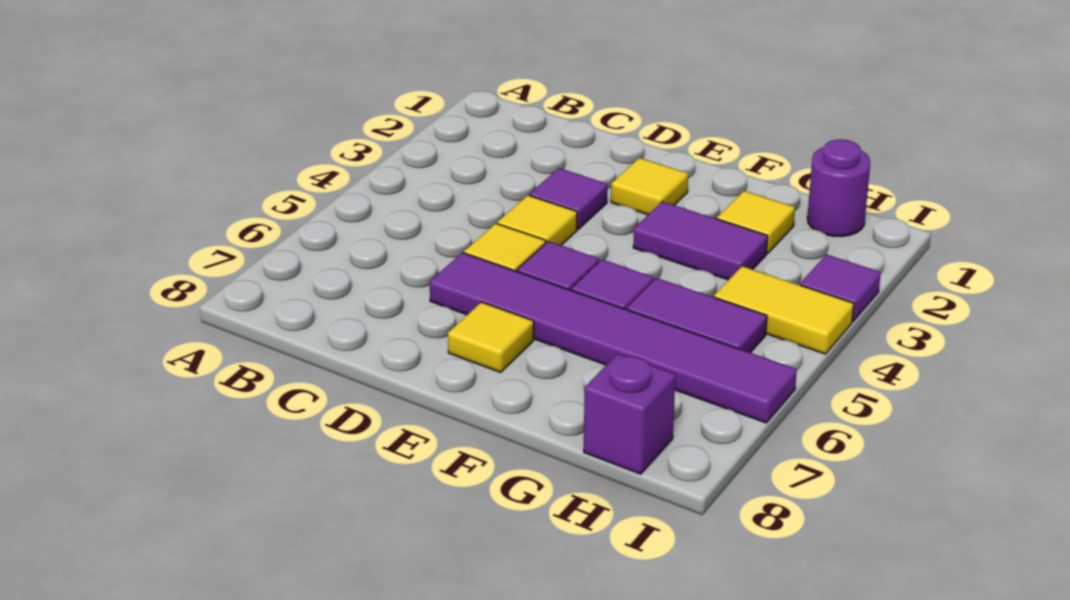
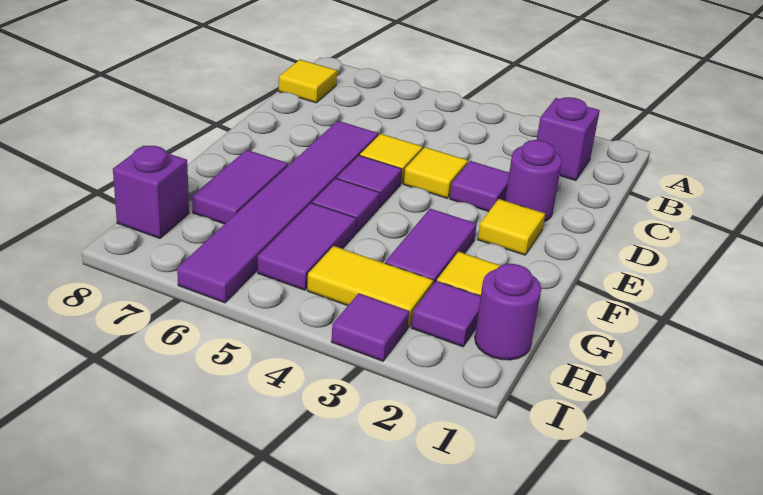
none -> purple brick B2 level 1
none -> purple round brick D2 level 1
yellow tile E7 level 1 -> yellow tile B8 level 1
none -> purple tile F7:G7 level 1
none -> purple tile H2 level 1
yellow tile H4:I4 level 1 -> yellow tile H3:H4 level 1

